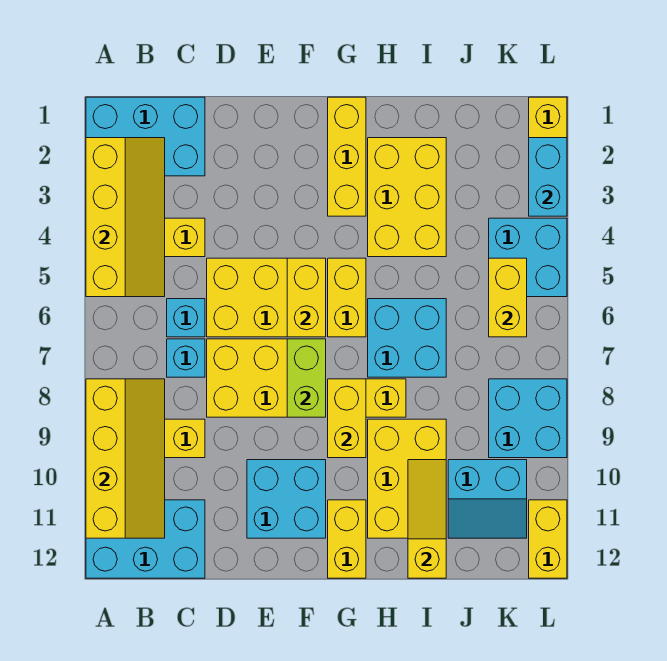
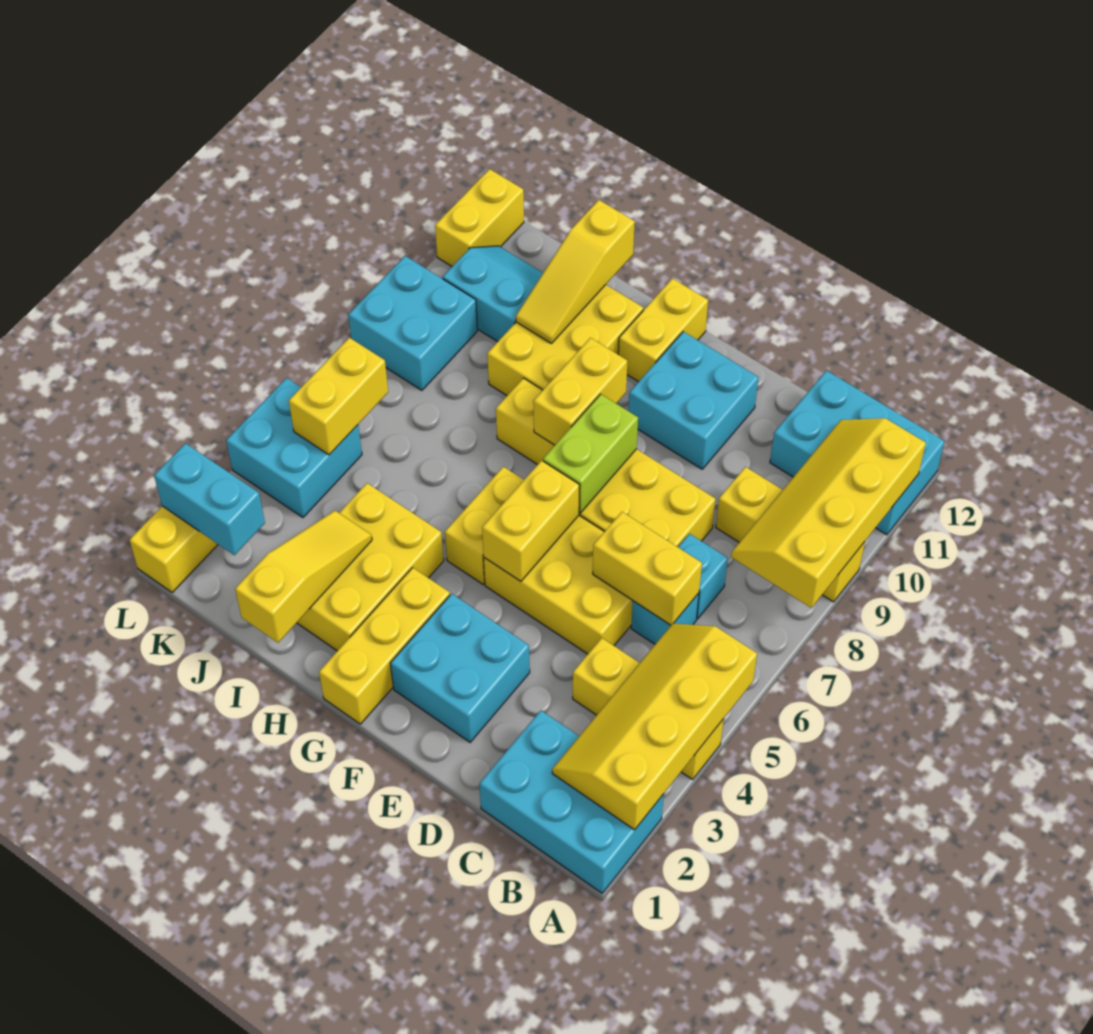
none -> yellow brick C6:D6 level 2
cyan brick H6:I7 level 1 -> cyan brick E2:F3 level 1
none -> yellow slope I1:I3 level 2 top 1
cyan brick L2:L3 level 2 -> cyan brick K2:L2 level 2

